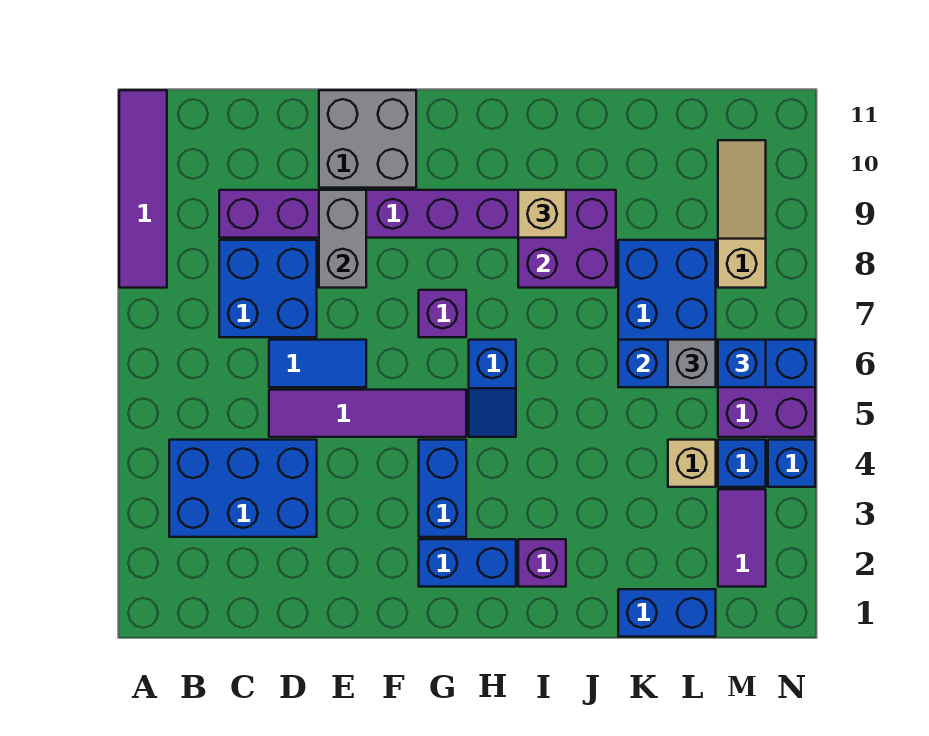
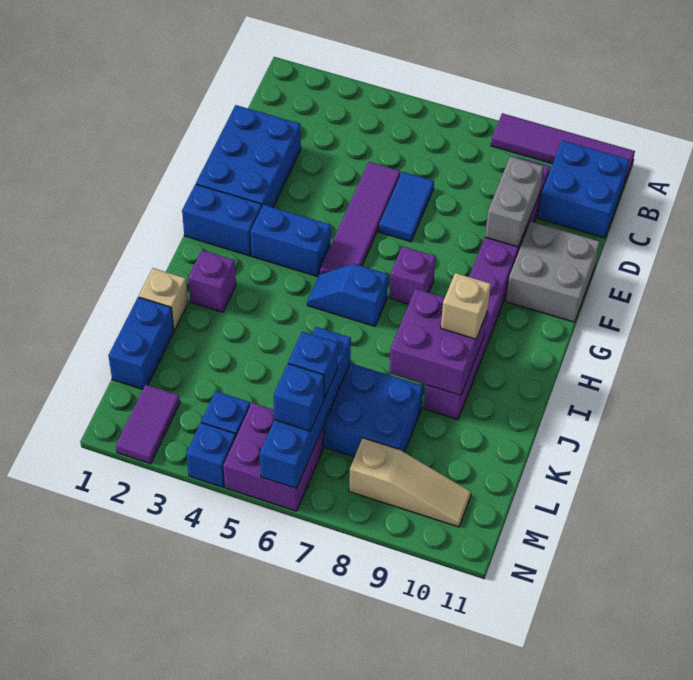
blue brick B3:D4 level 1 -> blue brick D1:F2 level 1
blue brick C7:D8 level 1 -> blue brick B10:C11 level 1
grey brick E8:E9 level 2 -> grey brick D9:E9 level 2
blue brick G2:H2 level 1 -> blue brick G1:G2 level 1
tan brick L4 level 1 -> tan brick J1 level 1
grey brick L6 level 3 -> blue brick L6 level 3
purple tile M2:M3 level 1 -> purple tile M2:N2 level 1

